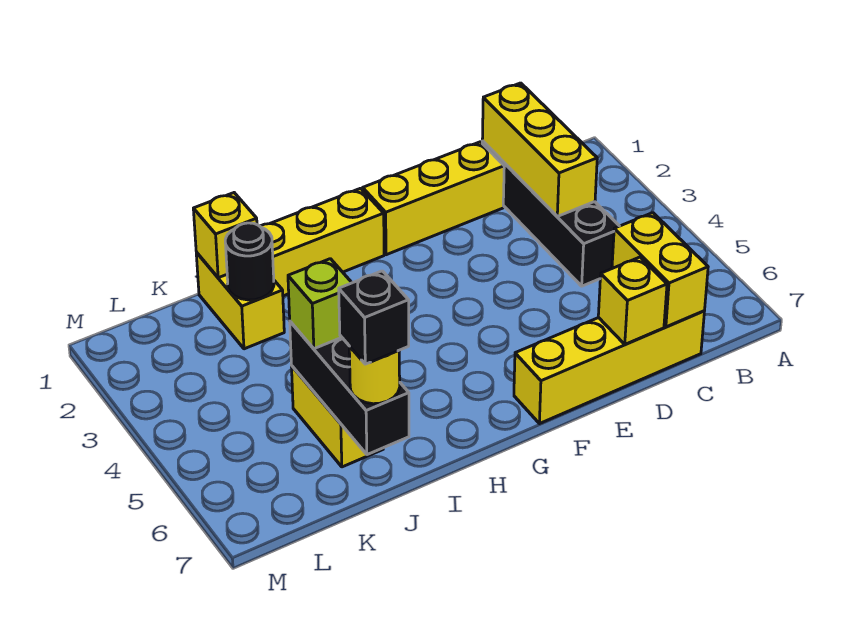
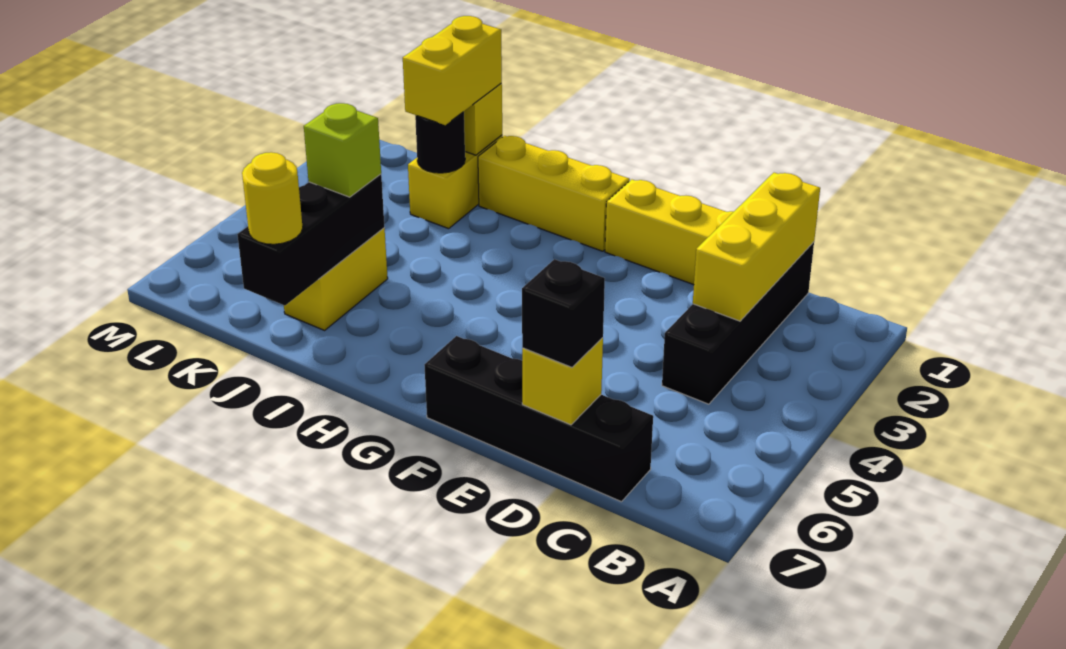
yellow brick C6:C7 level 2 -> yellow brick J1:J2 level 3
yellow brick C7:F7 level 1 -> black brick C7:F7 level 1
black brick J7 level 4 -> black brick D7 level 3

